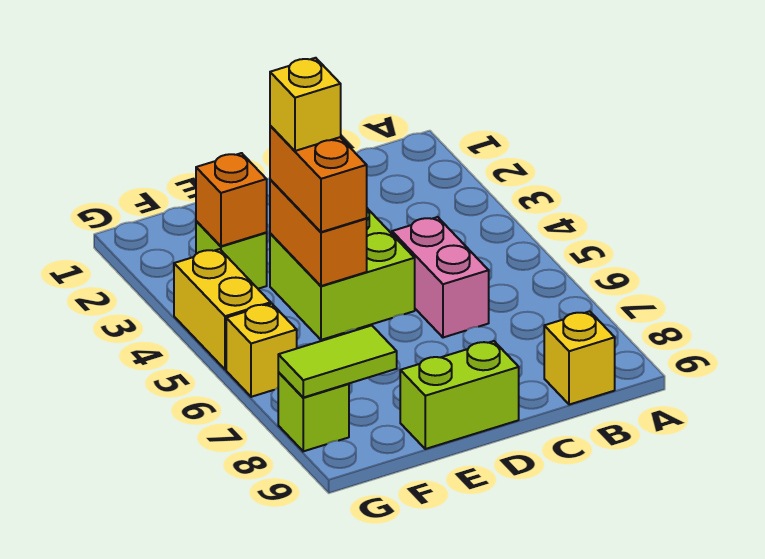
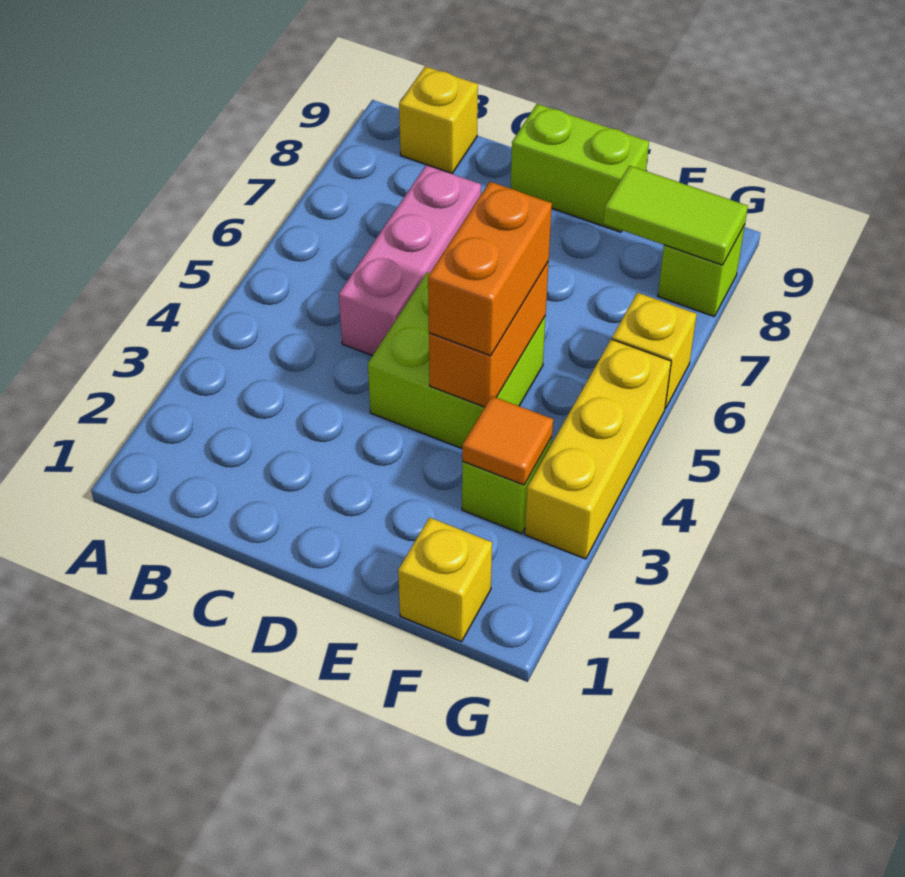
pink brick C5:C6 level 1 -> pink brick C5:C7 level 1
yellow brick E4 level 4 -> yellow brick F1 level 1
orange brick F3 level 2 -> orange tile F3 level 2
yellow brick G4:G5 level 1 -> yellow brick G3:G5 level 1

